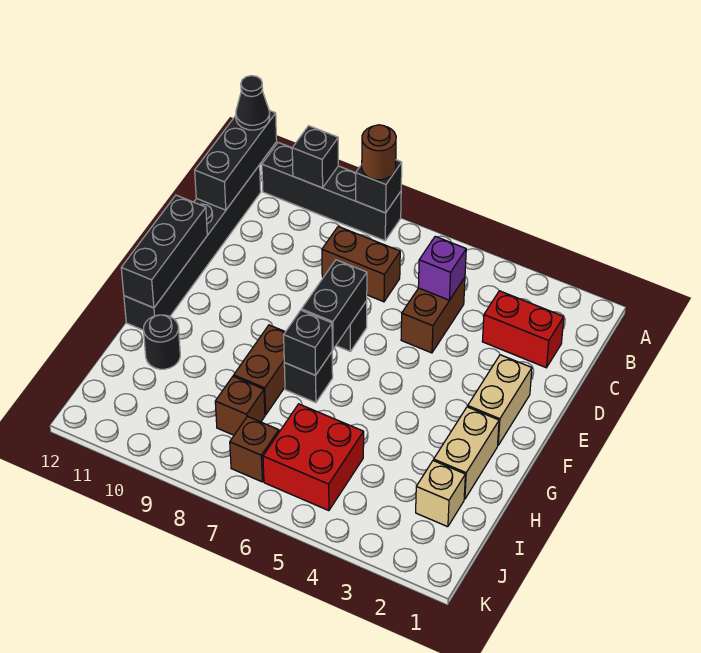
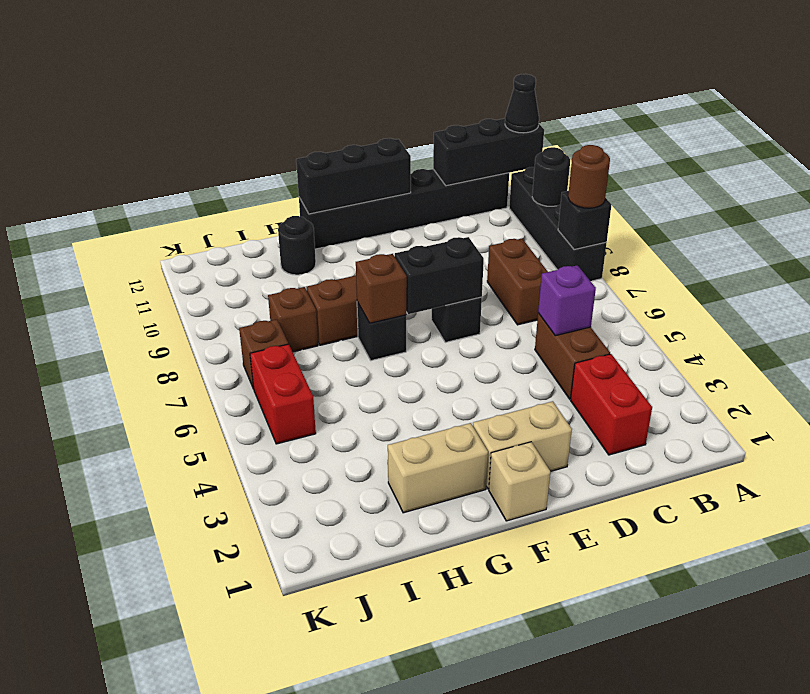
black brick A10 level 2 -> black round brick A10 level 2
brown brick C5:D5 level 1 -> brown brick C4:C5 level 1
black brick G7 level 2 -> brown brick G7 level 2
tan brick I2 level 1 -> tan brick F1 level 1
red brick I5:J6 level 1 -> red brick J5:J6 level 1

